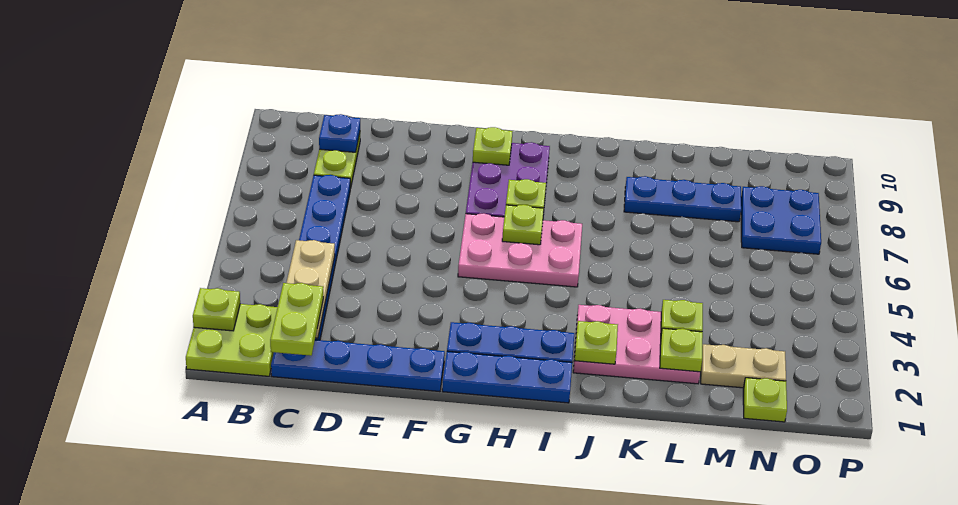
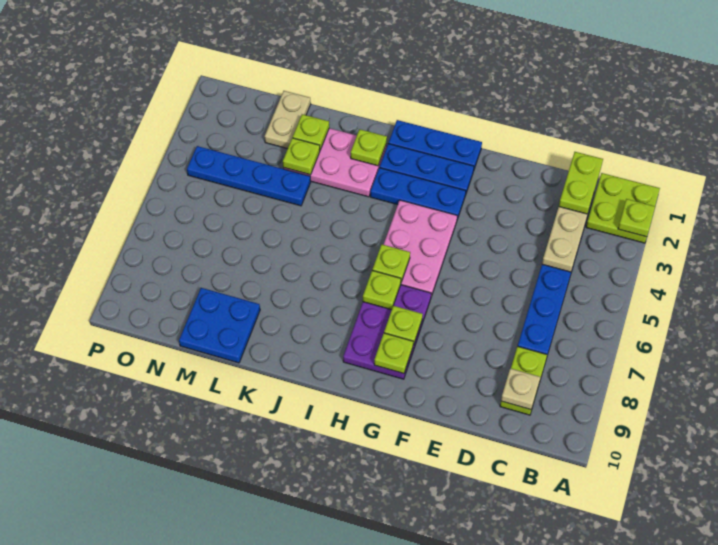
blue plate C1:F1 level 1 -> blue plate L4:O4 level 1
blue plate C9 level 2 -> tan plate C9 level 2
pink plate G5:I6 level 1 -> pink plate G4:H6 level 1
blue plate K8:M8 level 1 -> blue plate G3:I3 level 1
tan plate M2:N2 level 1 -> tan plate M1:M2 level 1
lime plate N1 level 1 -> lime plate G8 level 2
blue plate N7:O8 level 1 -> blue plate L9:M10 level 1

